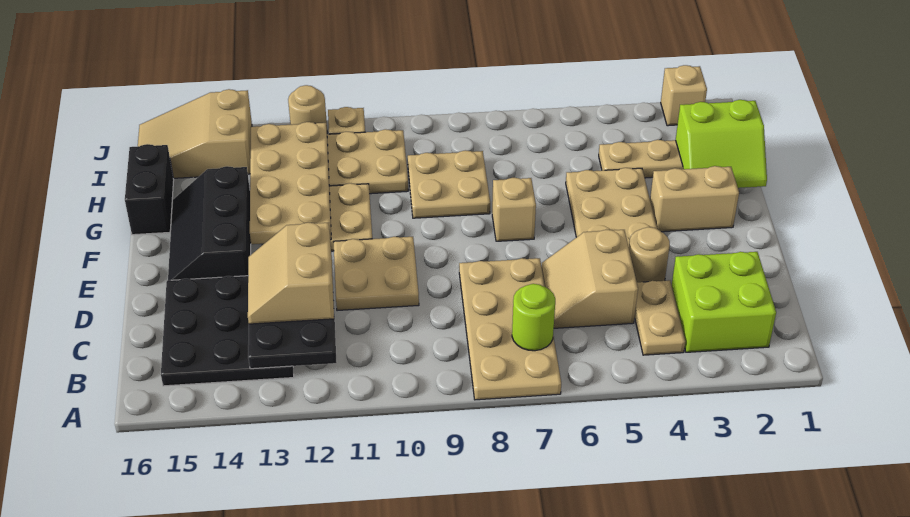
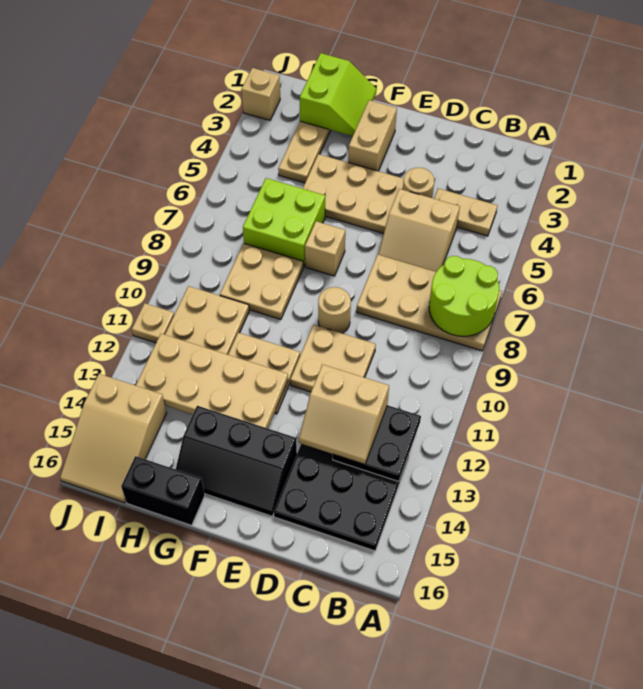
lime brick B2:C3 level 1 -> lime brick G6:H7 level 1
lime round brick B7 level 2 -> lime round brick A7:B8 level 2
tan round brick J12 level 1 -> tan round brick E9 level 1

